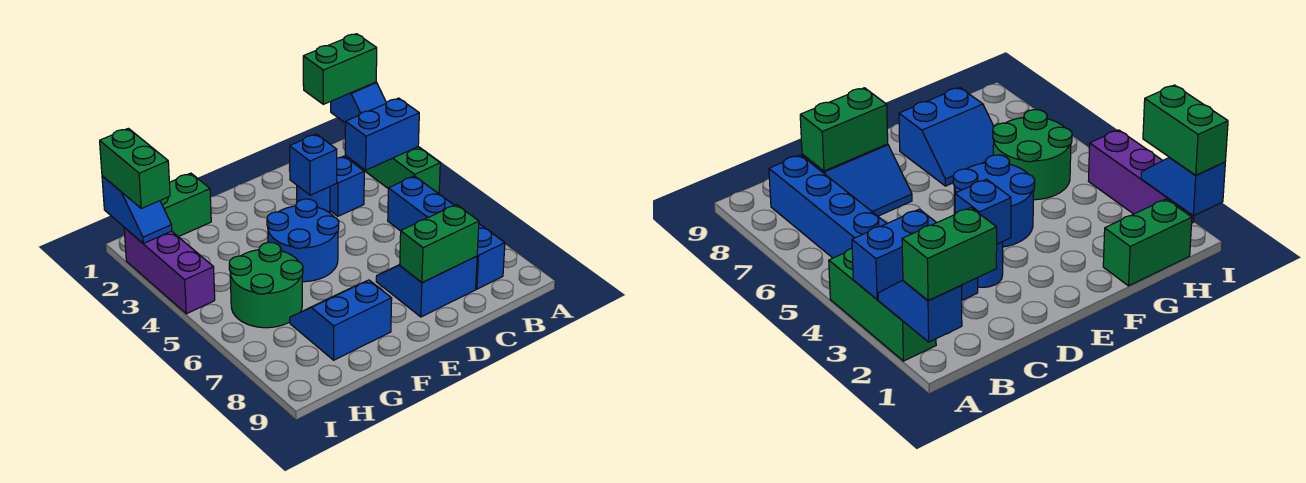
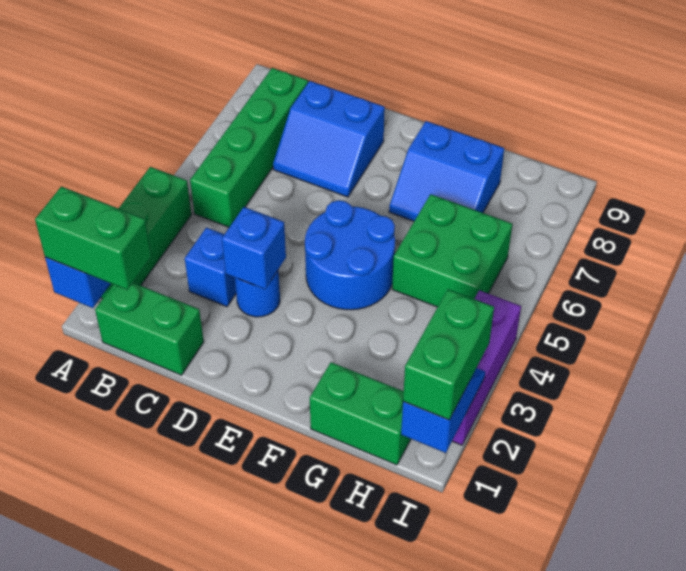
blue brick A3:B3 level 2 -> none
blue brick B5:B8 level 1 -> green brick B5:B8 level 1
green brick C8:D8 level 2 -> green brick B1:C1 level 1
green round brick G5:H6 level 1 -> green brick G5:H6 level 1

